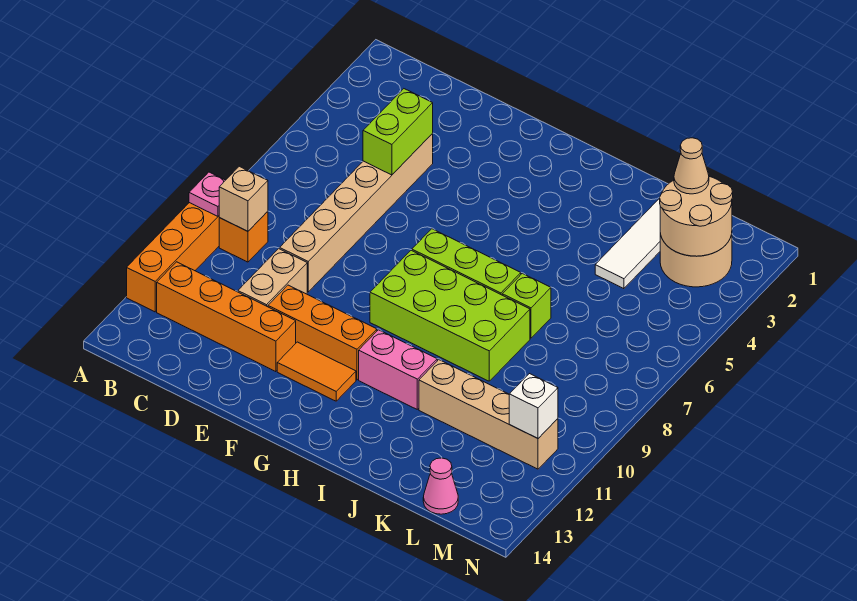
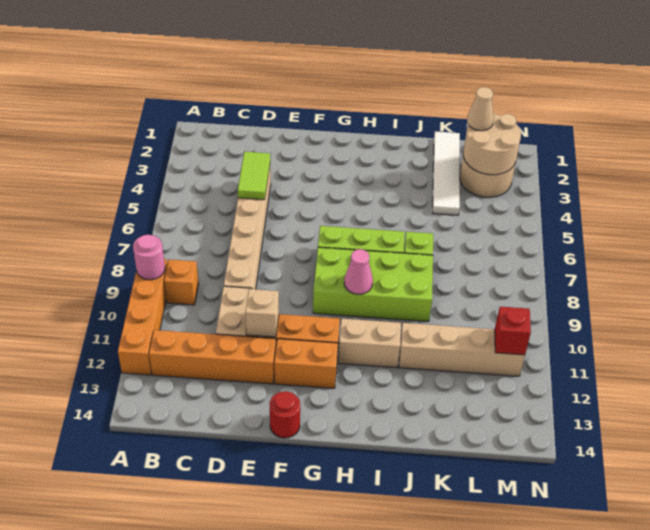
pink plate A9 level 2 -> pink round brick A9 level 2
tan brick B9 level 2 -> tan brick E11 level 2
lime brick D4:D5 level 2 -> lime tile D4:D5 level 2
orange tile F12:G12 level 1 -> orange brick F12:G12 level 1
none -> red round brick F14 level 1
pink brick H11:I11 level 1 -> tan brick H11:I11 level 1
pink cone L14 level 1 -> pink cone H9 level 2
white brick M11 level 2 -> red brick M11 level 2

